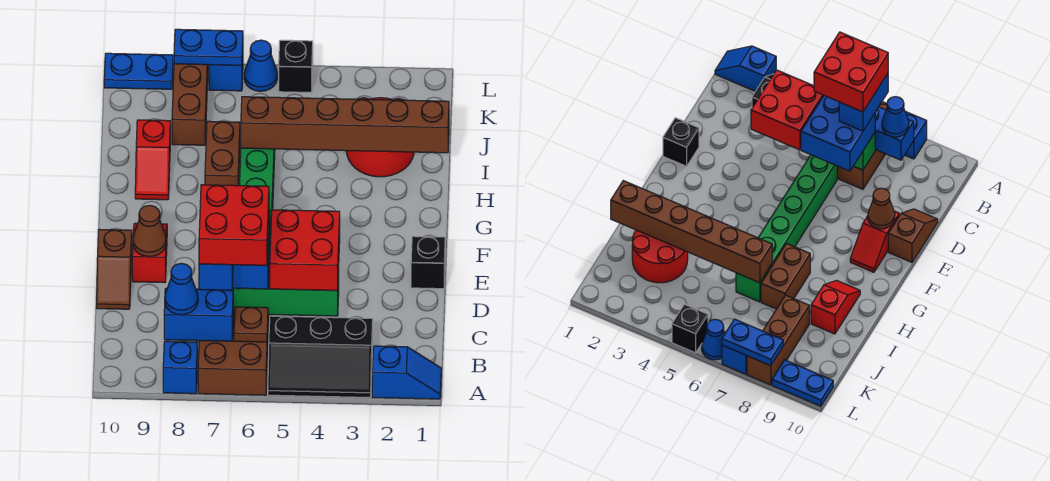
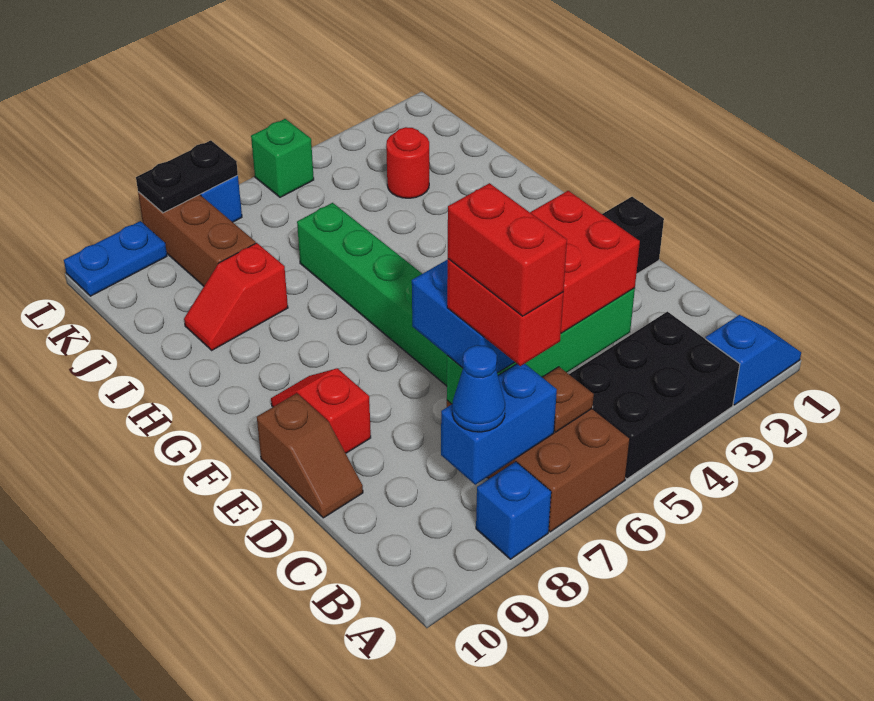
black slope A3:B5 level 1 top B -> black brick A3:B5 level 1
red brick B6:C7 level 5 -> red brick B7:C7 level 5
blue brick B7:C7 level 4 -> red brick B7:C7 level 4
brown cone E9 level 2 -> none
brown brick H7:I7 level 1 -> none
red slope H9:I9 level 1 top I -> red slope I8:I9 level 1 top 8
brown brick I1:I6 level 2 -> none
red round brick I2:J3 level 1 -> red round brick J3 level 1
black brick L5 level 1 -> green brick L5 level 1
blue cone L6 level 1 -> none
blue plate L7:L8 level 2 -> black plate L7:L8 level 2

